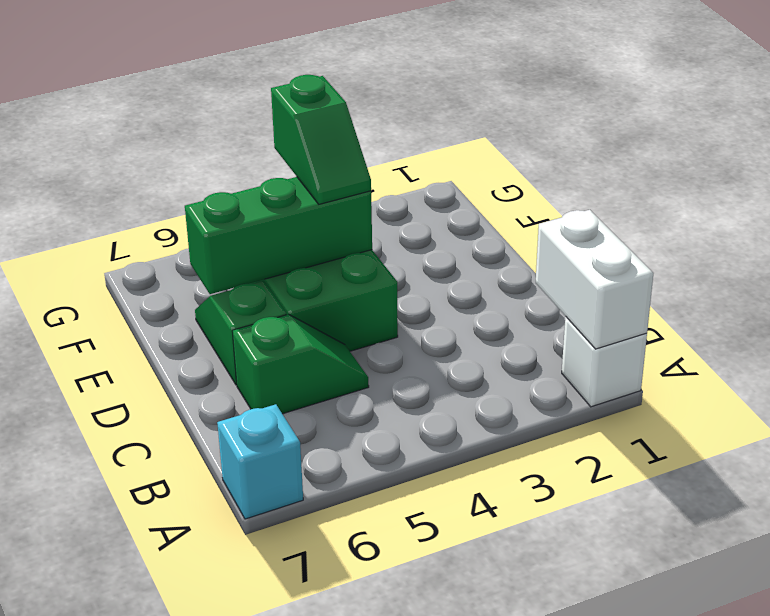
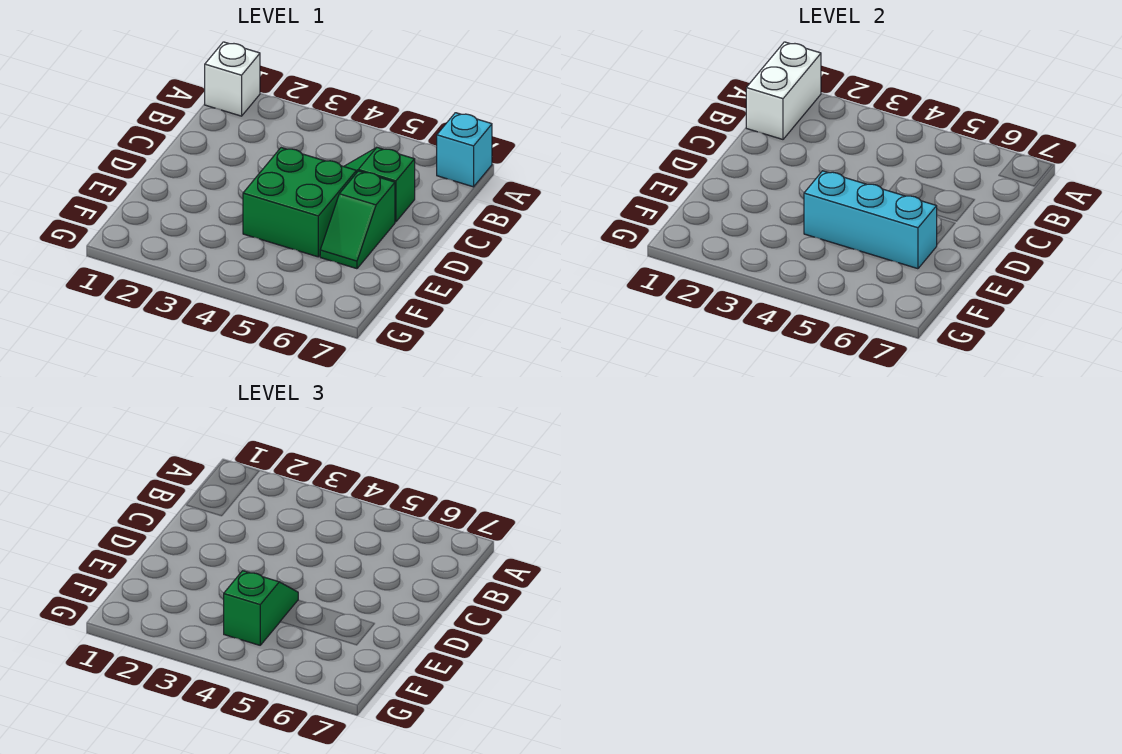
green brick E4:E6 level 2 -> cyan brick E4:E6 level 2

